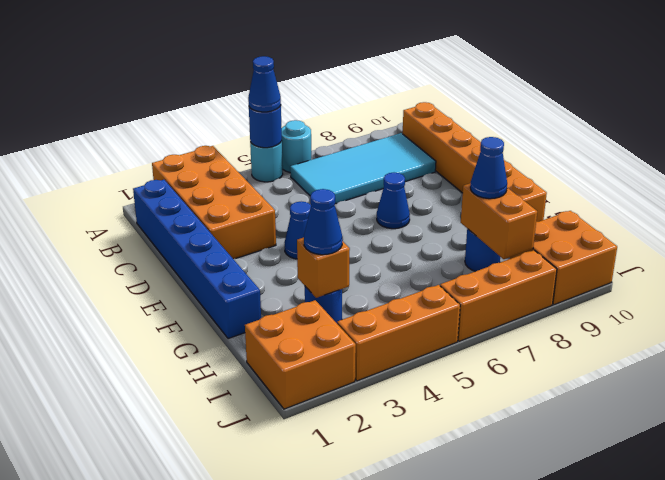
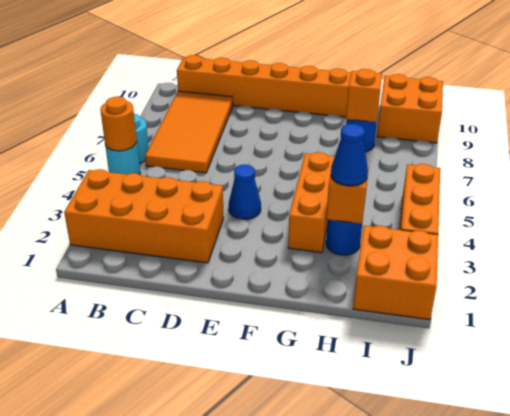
blue round brick A5 level 2 -> orange round brick A5 level 2
blue cone A5 level 3 -> none
blue brick B1:G1 level 1 -> none
cyan tile B6:C9 level 1 -> orange tile B6:C9 level 1
blue cone E7 level 1 -> none
orange brick H8:I8 level 2 -> orange brick H8 level 2
blue cone H8 level 3 -> none
orange brick J6:J8 level 1 -> orange brick G3:G5 level 1

